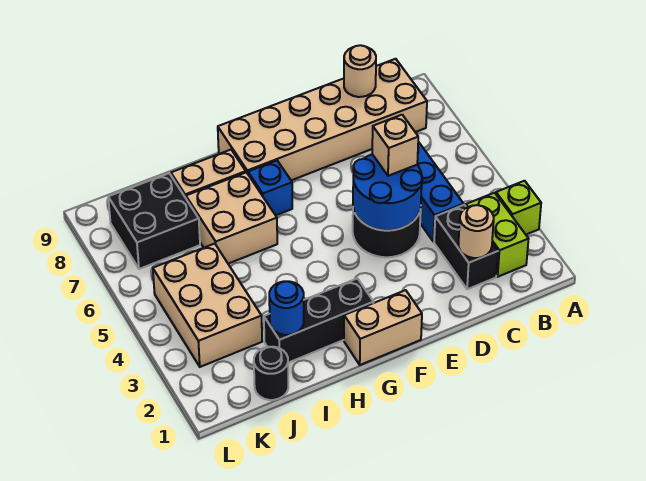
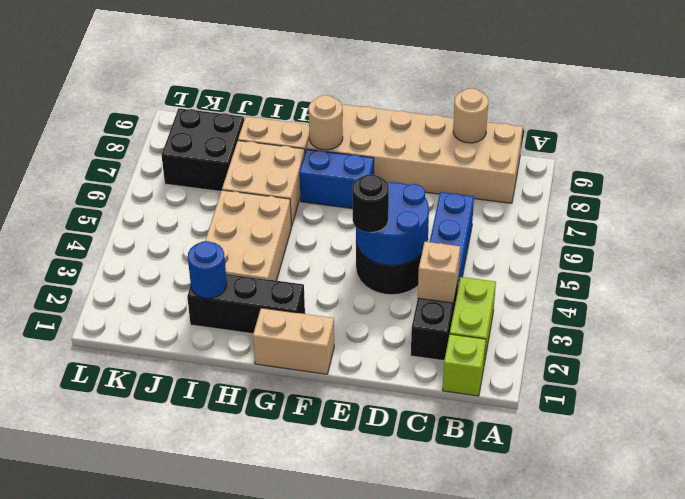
lime brick A3 level 1 -> lime brick B1 level 1
tan round brick C2 level 2 -> tan round brick G8 level 2
tan brick D5 level 3 -> tan brick C3 level 2
blue brick G7 level 1 -> blue brick F7:G7 level 1
black round brick J1 level 1 -> black round brick E4 level 3
tan brick J3:K5 level 1 -> tan brick H3:I5 level 1

